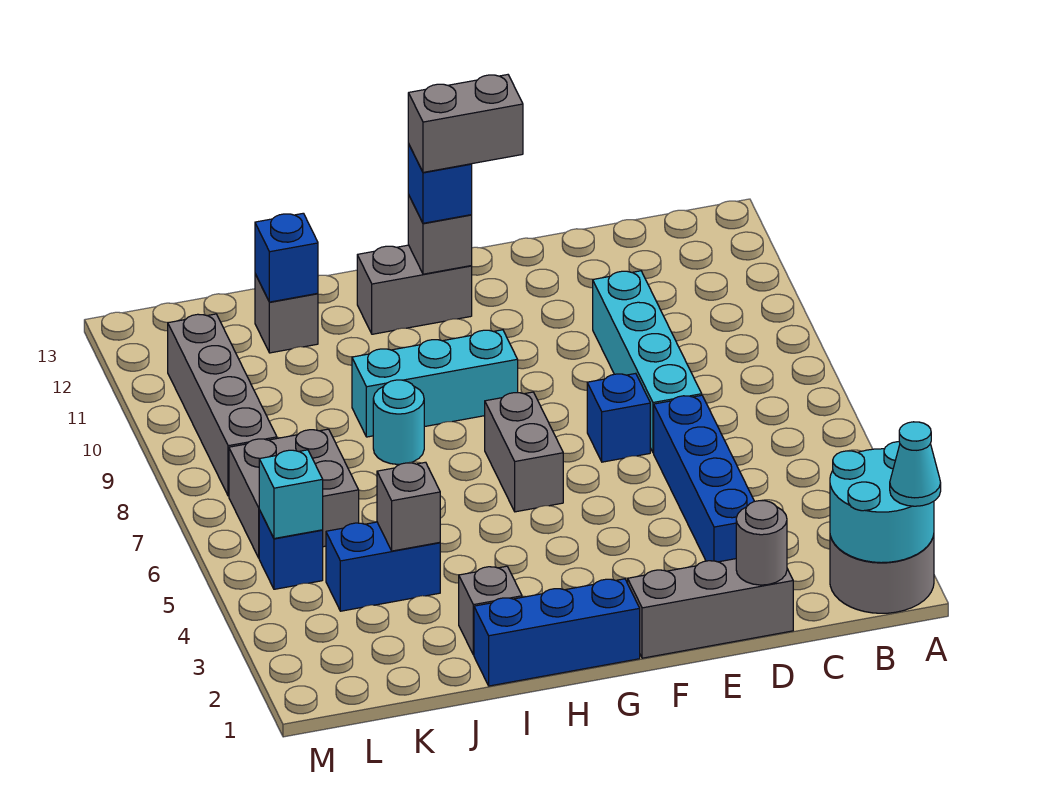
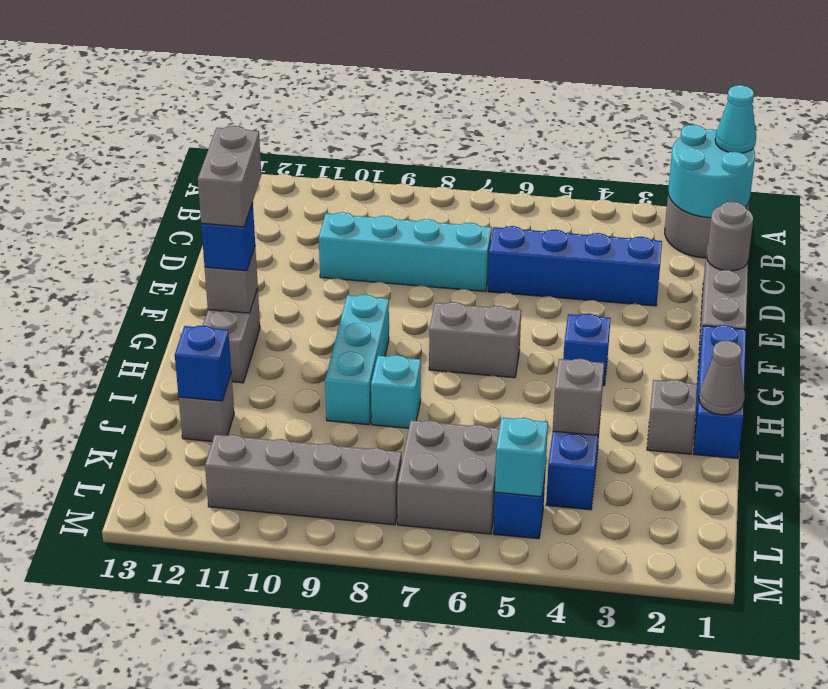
blue brick E7 level 1 -> blue brick G4 level 1
none -> grey cone I1 level 2
cyan round brick I8 level 1 -> cyan brick I8 level 1

